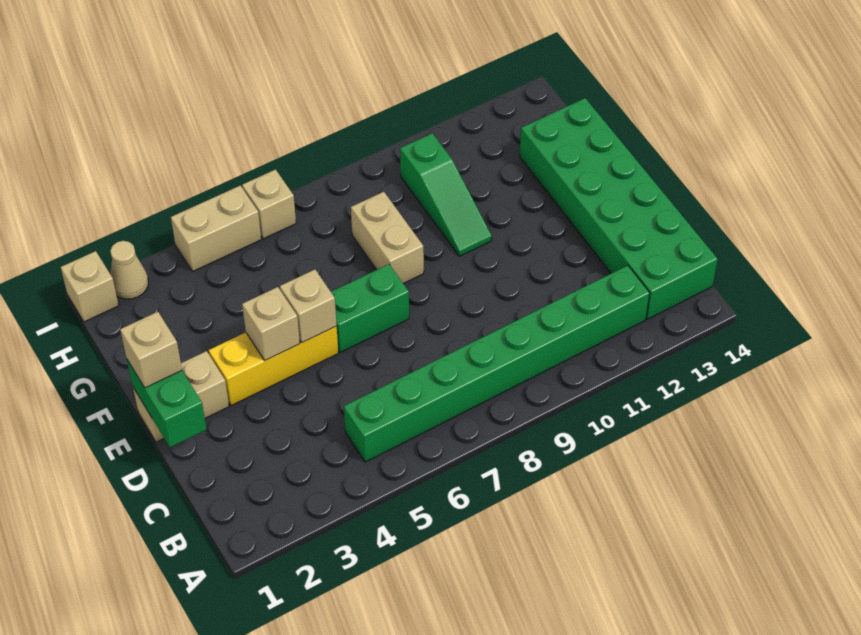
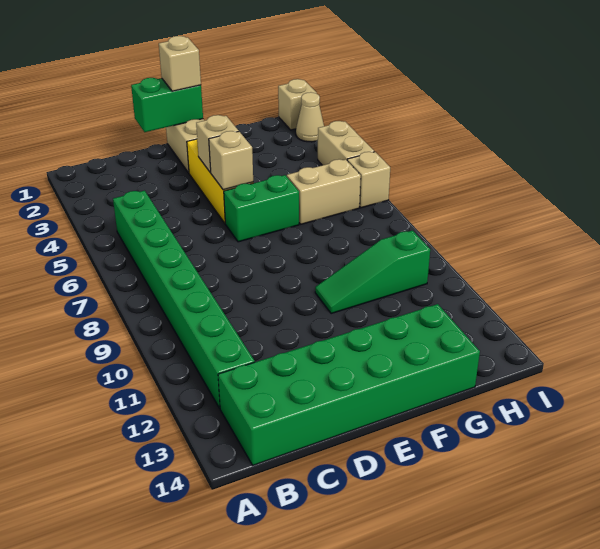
green brick E6:E7 level 1 -> green brick E6:F6 level 1
tan brick F8:G8 level 1 -> tan brick G6:H6 level 1

